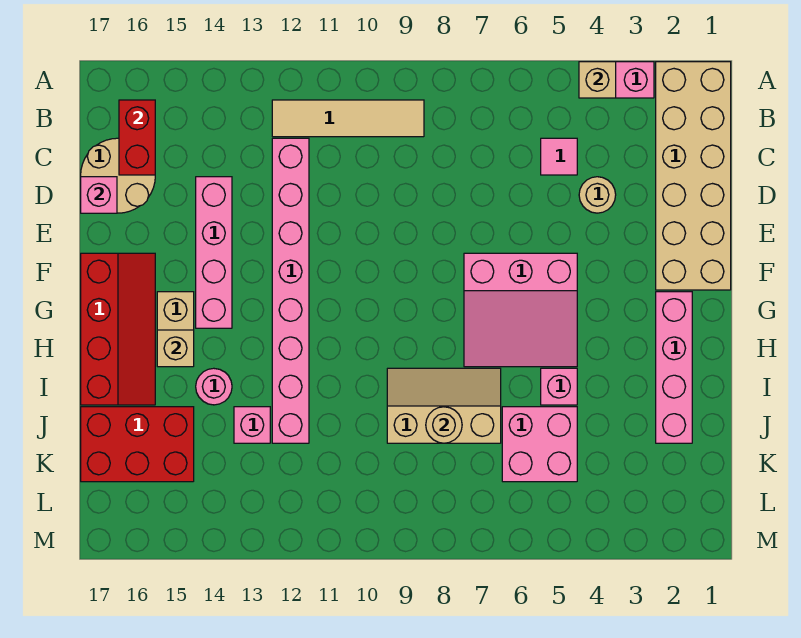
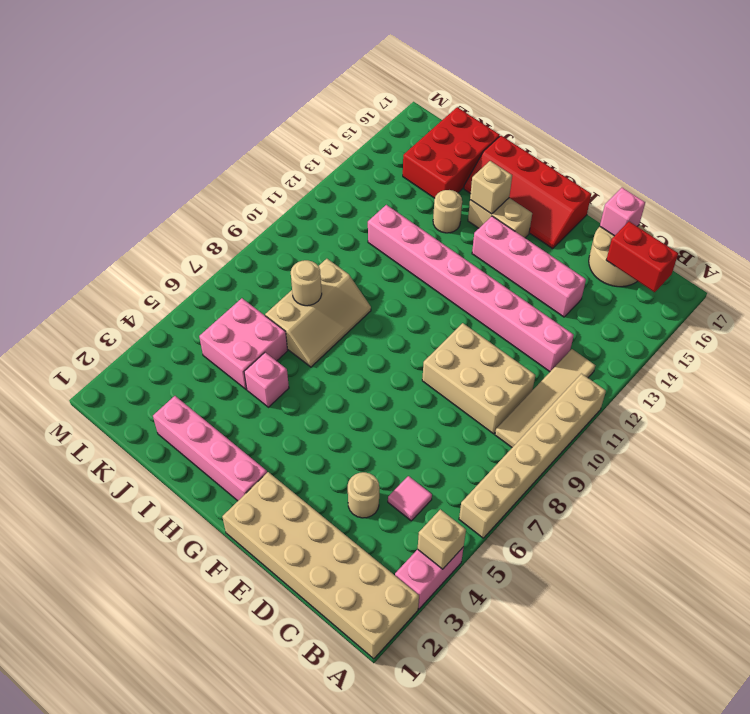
none -> tan brick A6:A11 level 1
none -> tan brick C9:E10 level 1
pink slope F5:H7 level 1 top F -> none
pink round brick I14 level 1 -> tan round brick I14 level 1
pink brick J13 level 1 -> none

